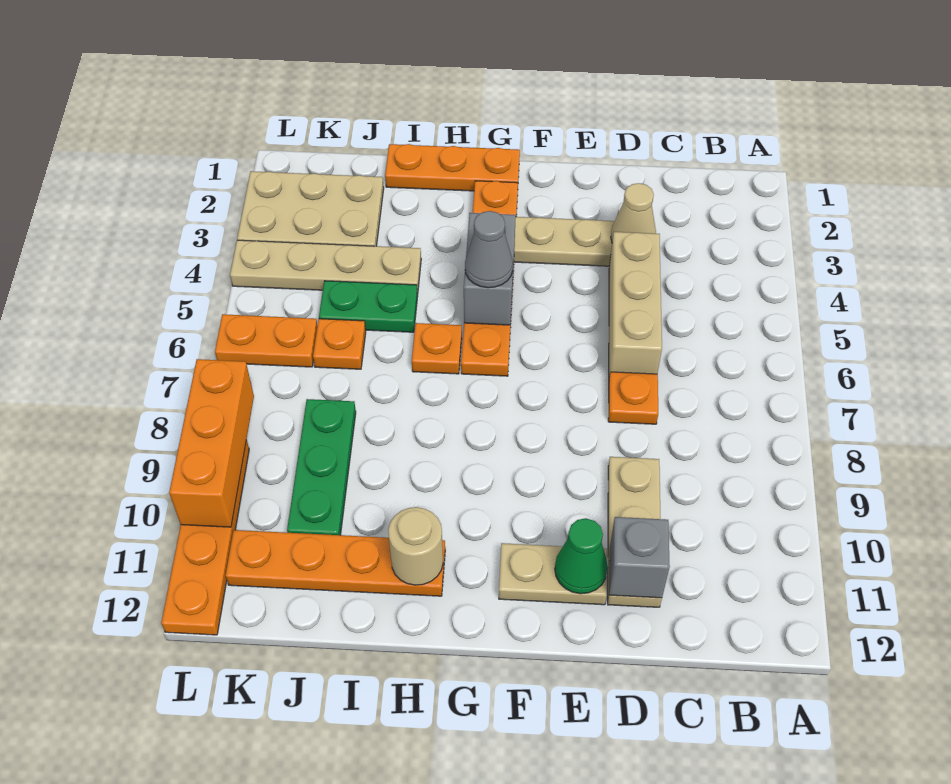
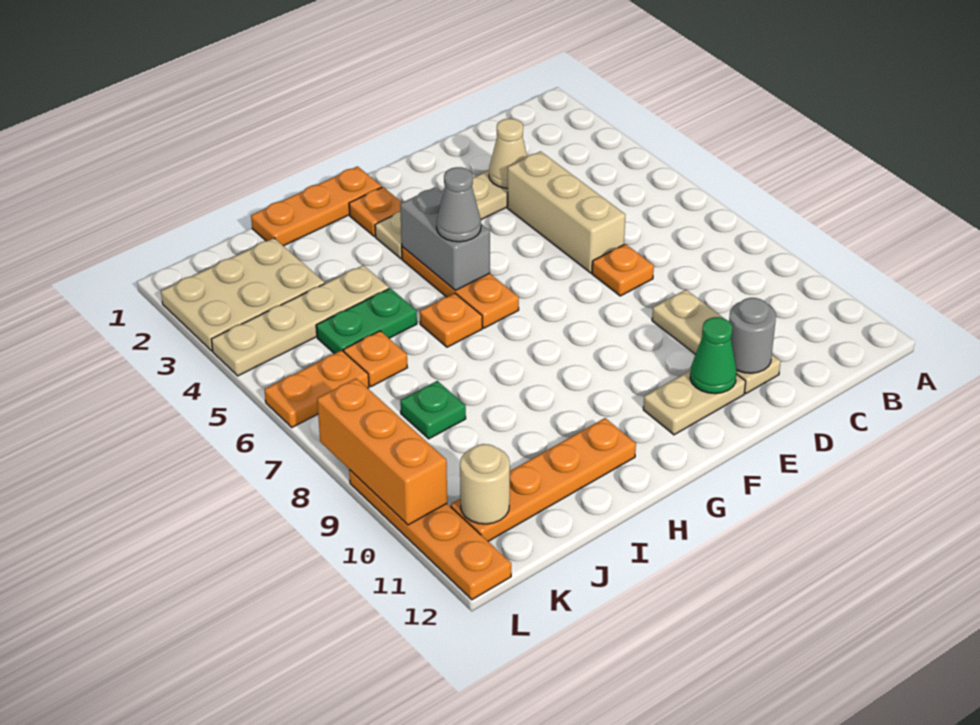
grey brick D11 level 2 -> grey round brick D11 level 2
tan round brick H11 level 2 -> tan round brick K11 level 2
green plate J8:J10 level 1 -> green plate J8 level 1

